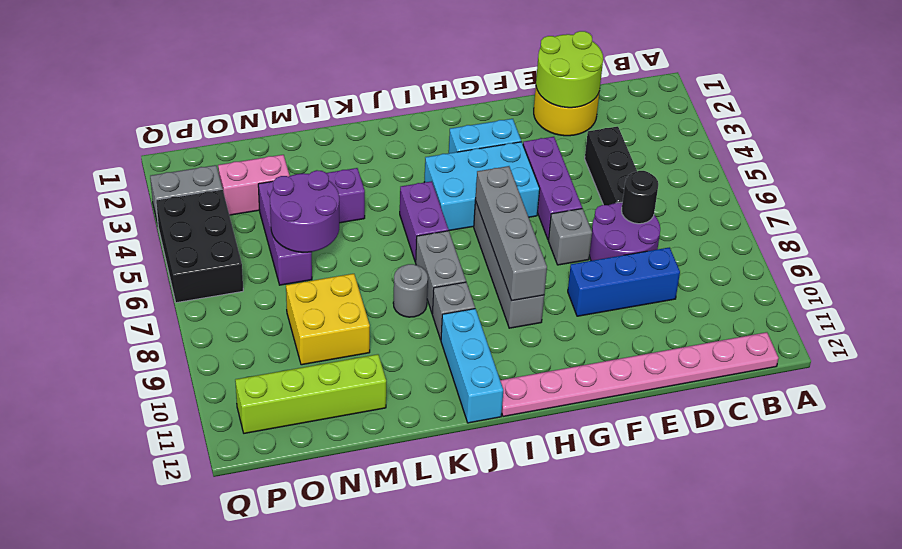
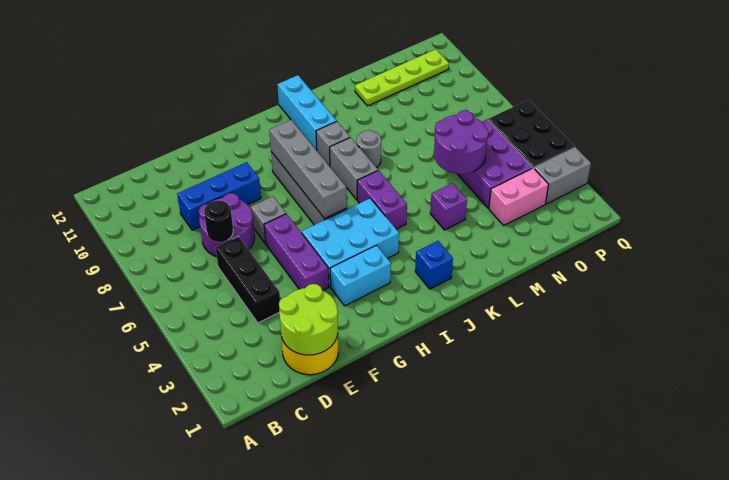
pink plate B12:I12 level 1 -> none
none -> blue brick J2 level 1
yellow brick M8:N9 level 1 -> none
lime brick M11:P11 level 1 -> lime plate M11:P11 level 1
purple brick N4:N6 level 1 -> purple brick N4:O6 level 1

